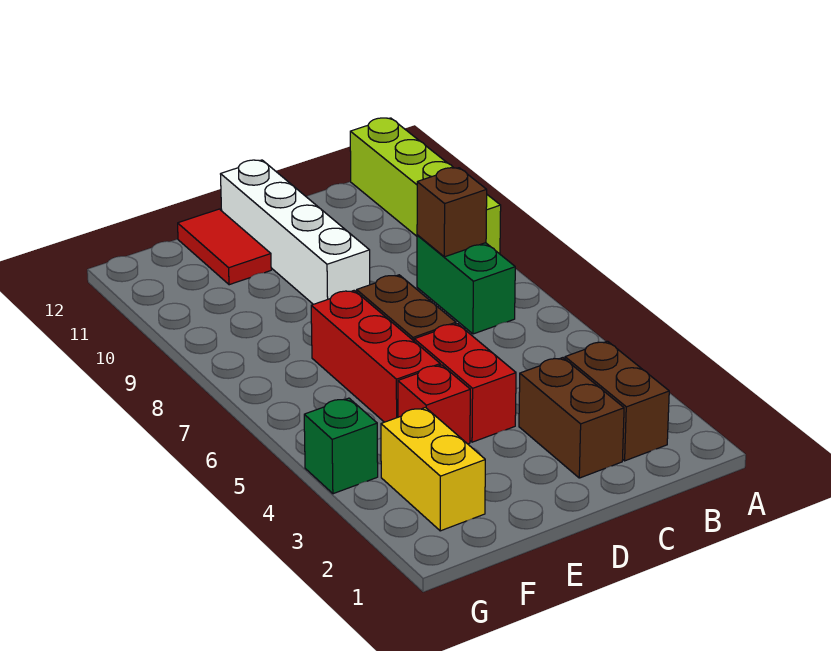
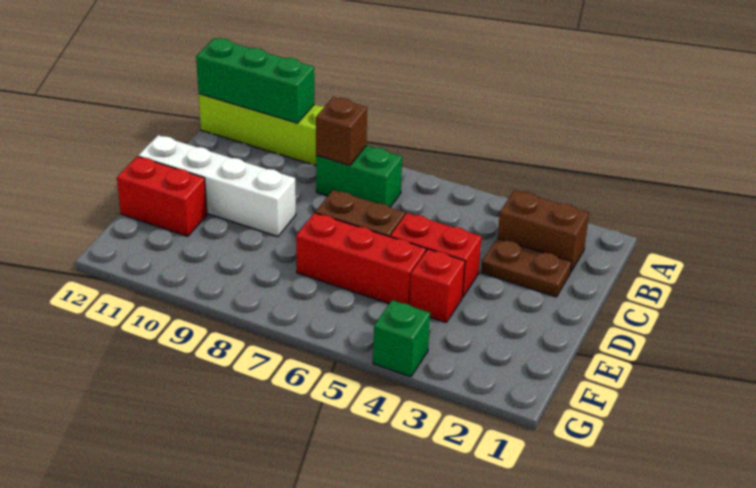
none -> green brick A10:A12 level 2
brown brick C2:C3 level 1 -> brown plate C2:C3 level 1
red tile E11:E12 level 1 -> red brick E11:E12 level 1
yellow brick F2:F3 level 1 -> none

